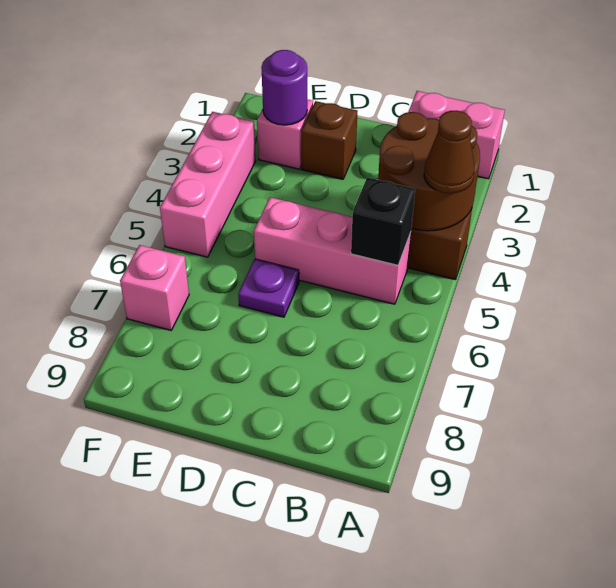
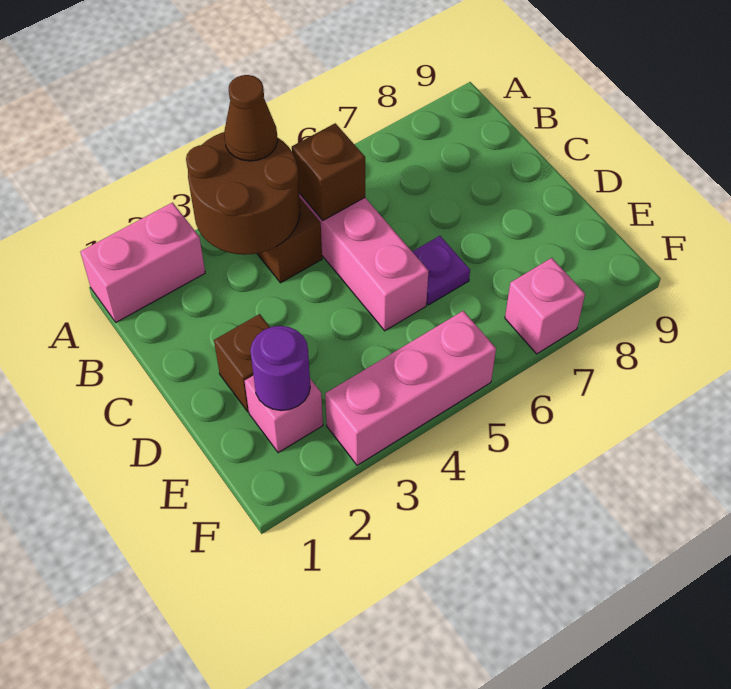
pink brick A1:B1 level 1 -> pink brick A1:A2 level 1
black brick B5 level 2 -> brown brick B5 level 2

